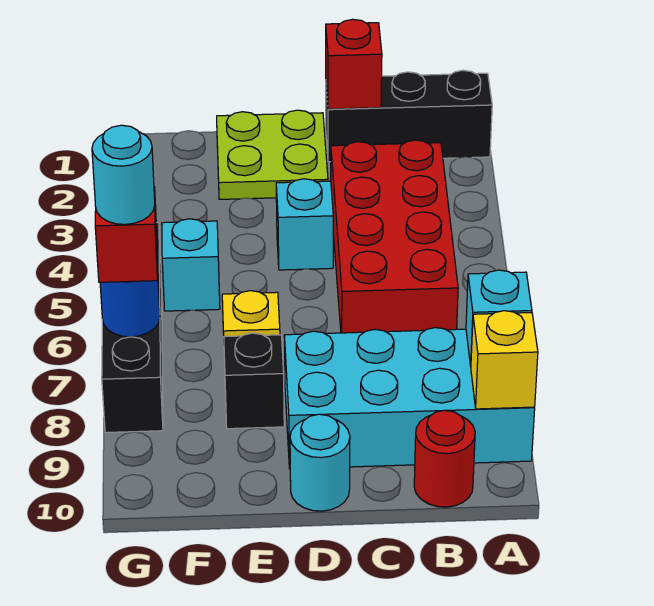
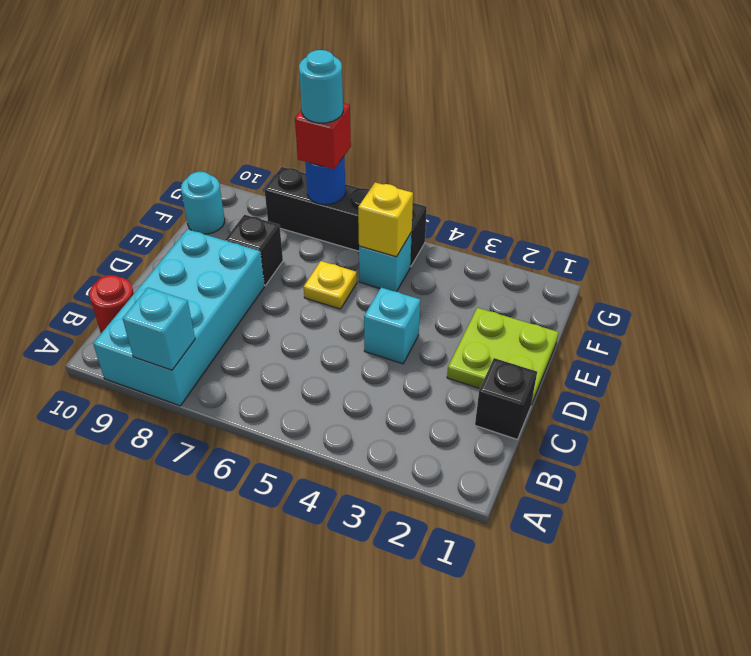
black brick A1:C1 level 1 -> black brick C1 level 1
yellow brick A9 level 2 -> yellow brick F5 level 2
red brick B3:C6 level 1 -> none
red brick C1 level 2 -> none
cyan round brick D10 level 1 -> cyan round brick F10 level 1

